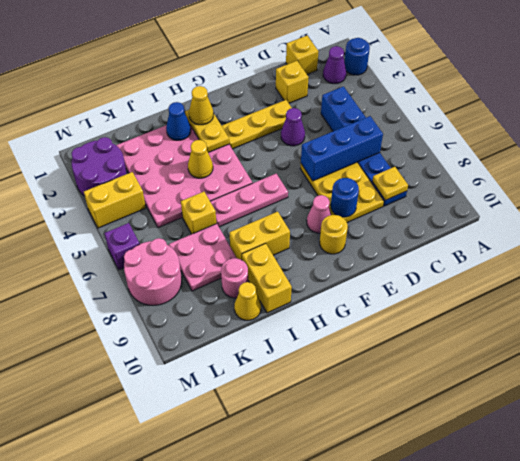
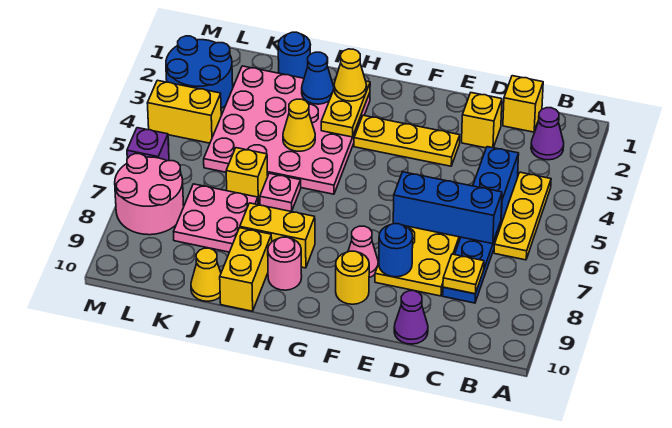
blue round brick A2 level 1 -> blue round brick J1 level 1
none -> yellow plate B4:B6 level 1
purple cone E4 level 1 -> purple cone D10 level 1
pink plate G6:I6 level 1 -> pink plate I6 level 1
pink round brick J9 level 1 -> pink round brick H9 level 1
purple round brick L2:M3 level 1 -> blue round brick L2:M3 level 1

